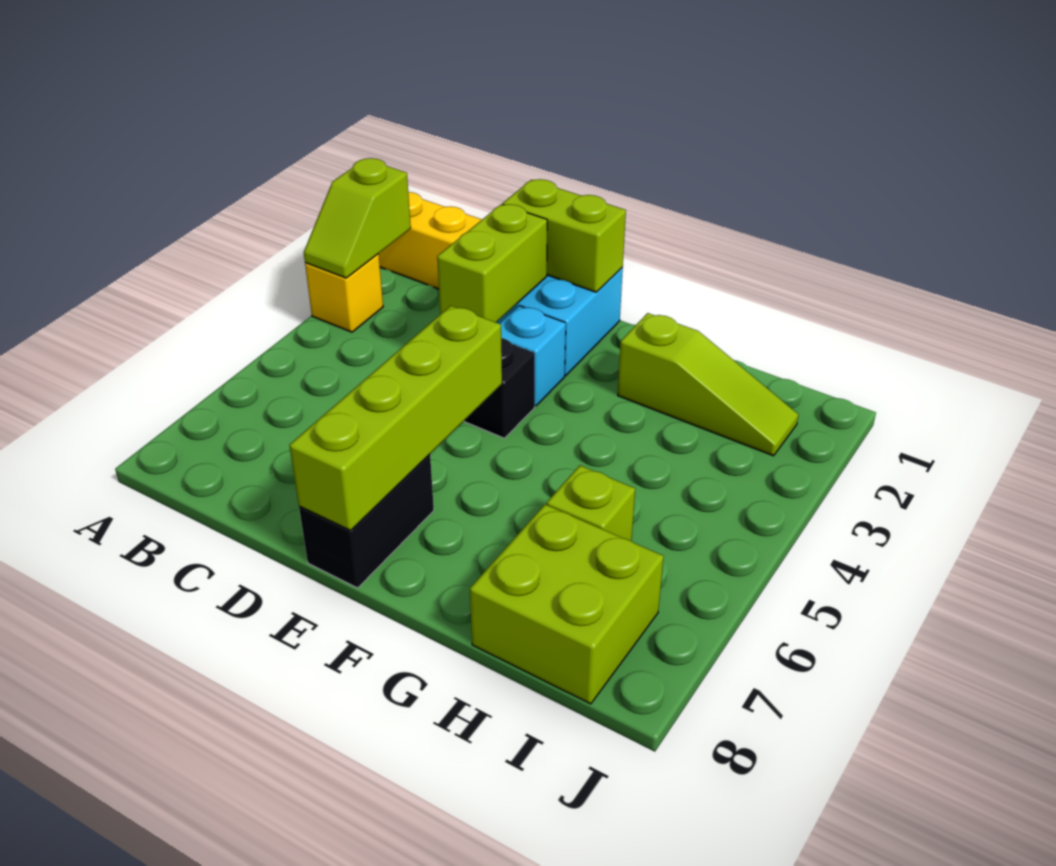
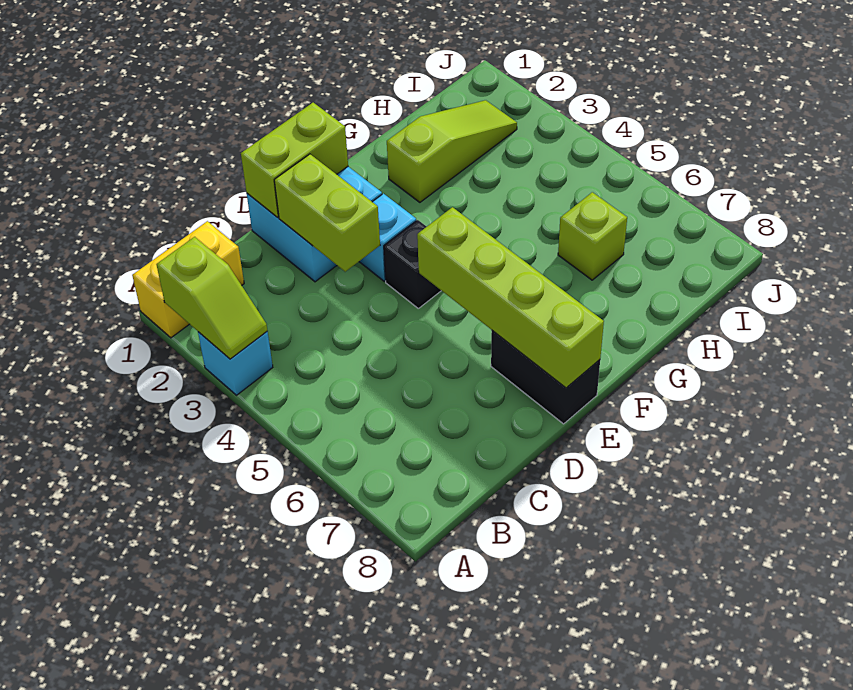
yellow brick A3 level 1 -> cyan brick A3 level 1
lime brick H7:I8 level 1 -> none

